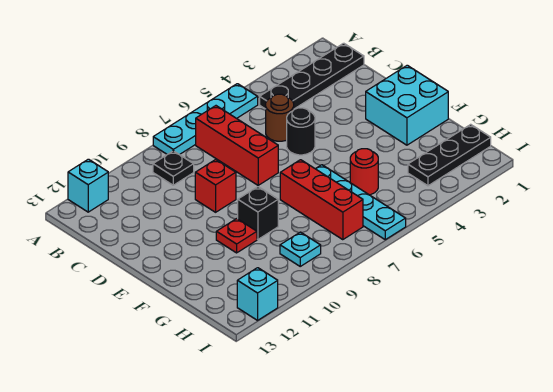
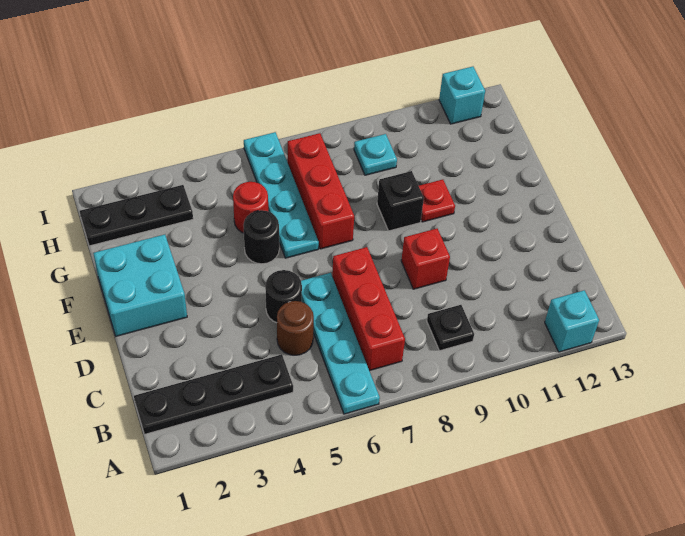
cyan plate A5:A8 level 1 -> cyan plate A6:D6 level 1
none -> black round brick F5 level 1

